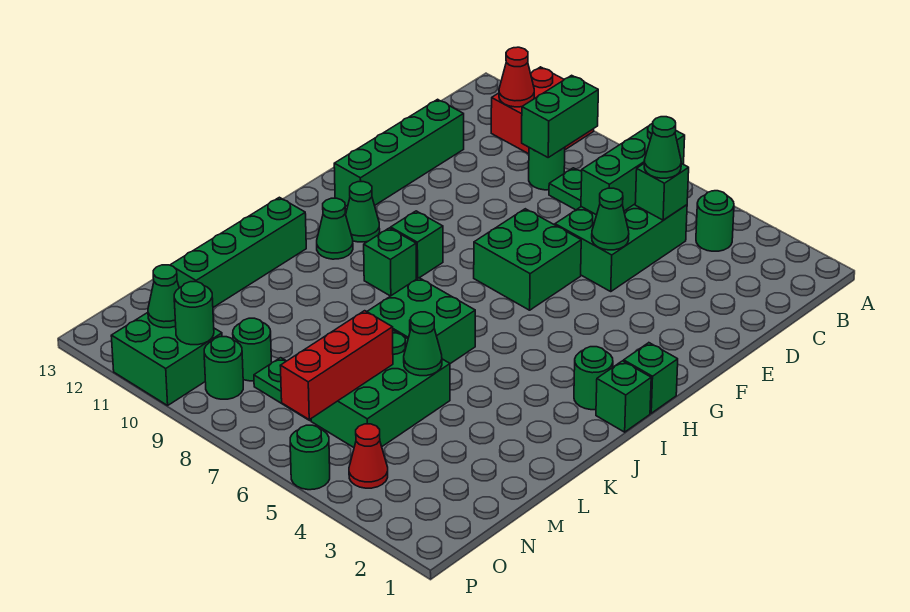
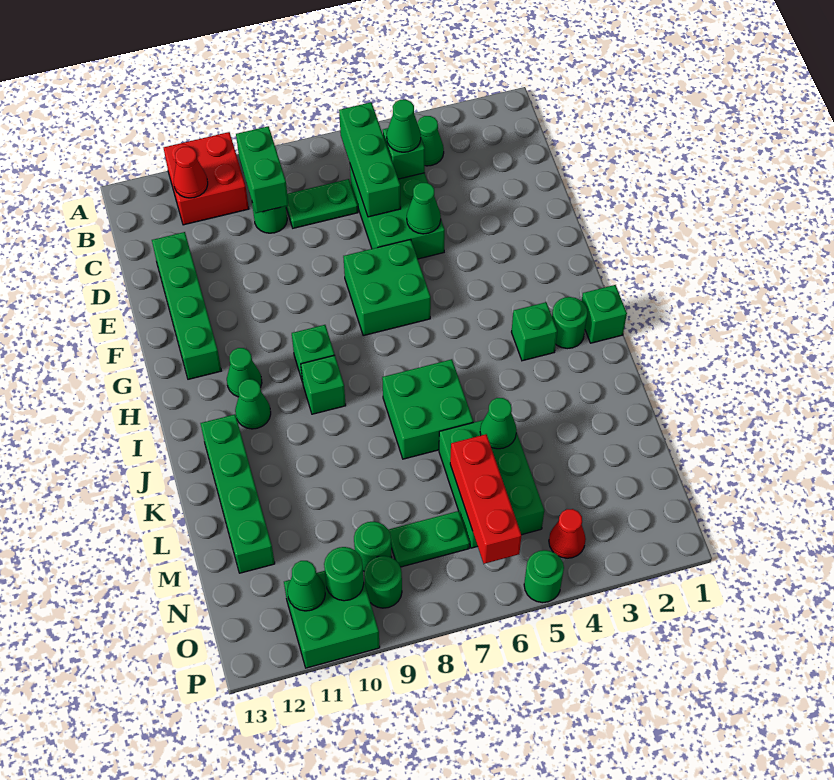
green round brick B4 level 1 -> green cone B4 level 1
green brick H1 level 1 -> green brick I3 level 1

